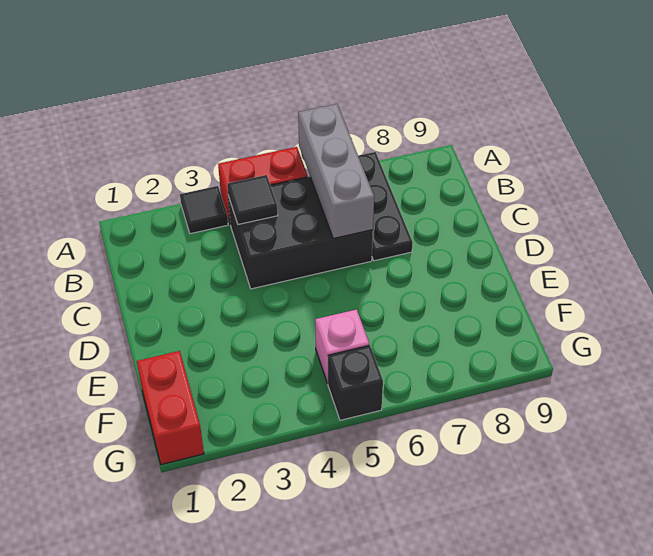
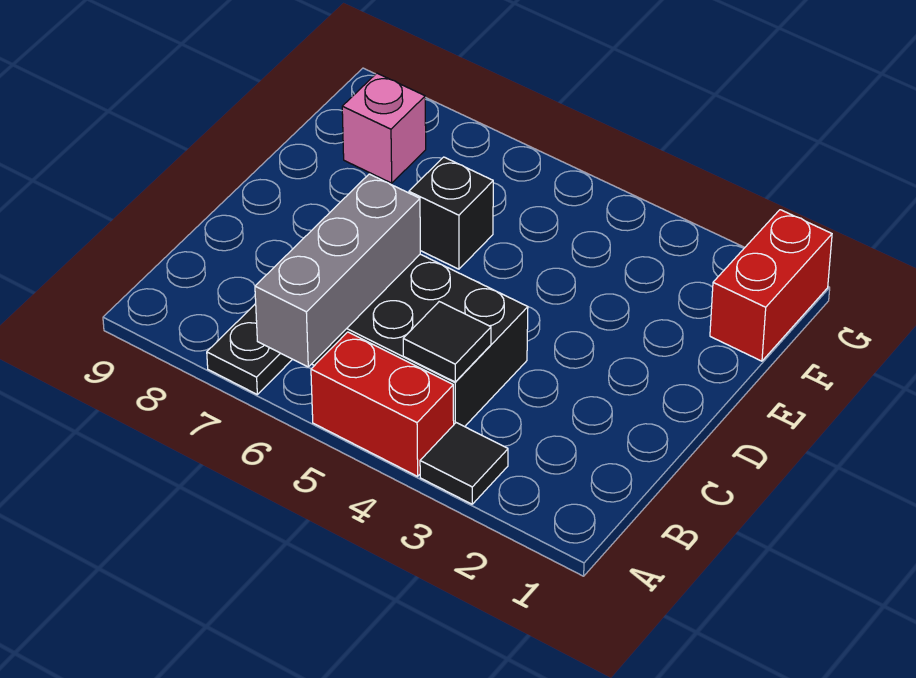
pink brick F5 level 1 -> pink brick F8 level 1
black brick G5 level 1 -> black brick E6 level 1

